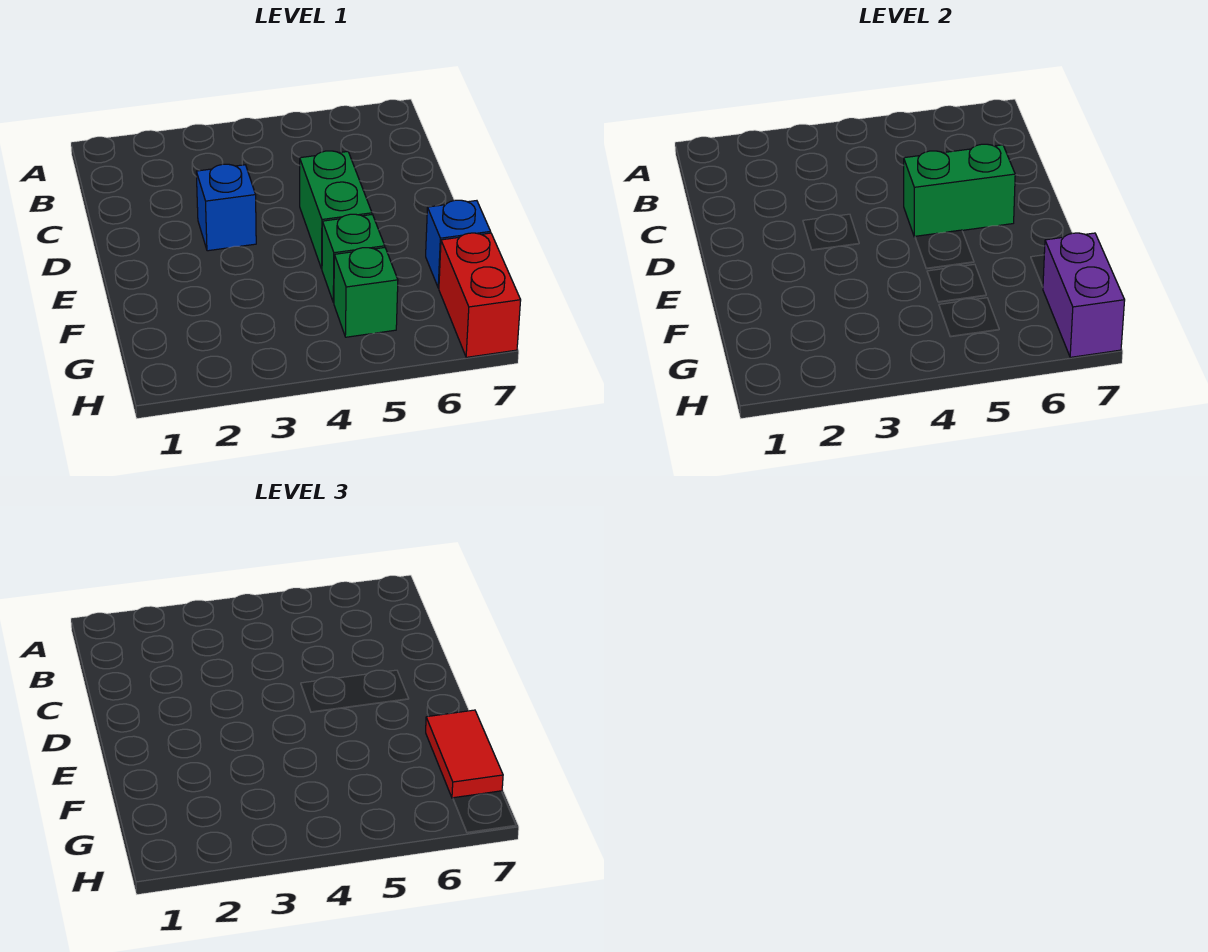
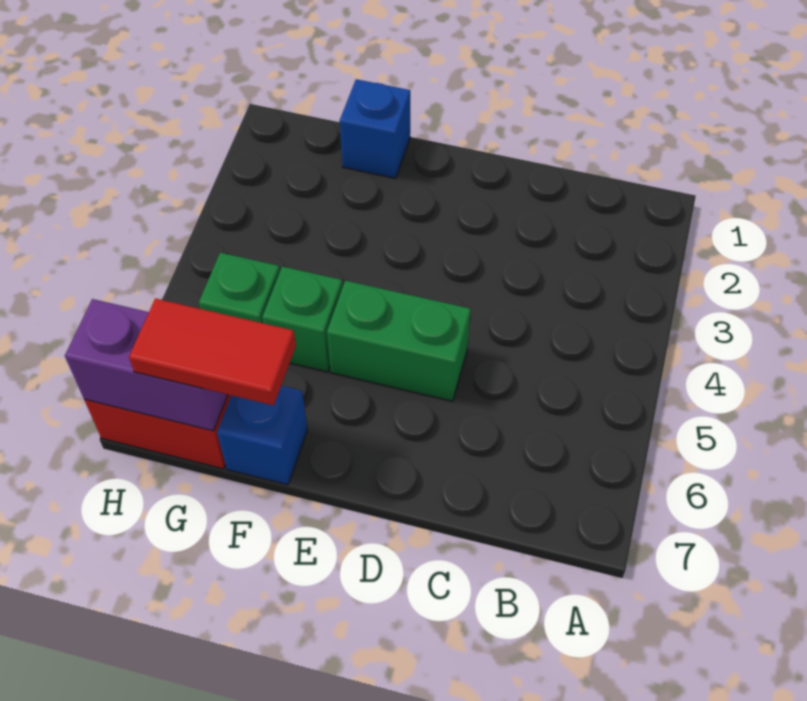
blue brick D3 level 1 -> blue brick F1 level 1
green brick D5:D6 level 2 -> none

